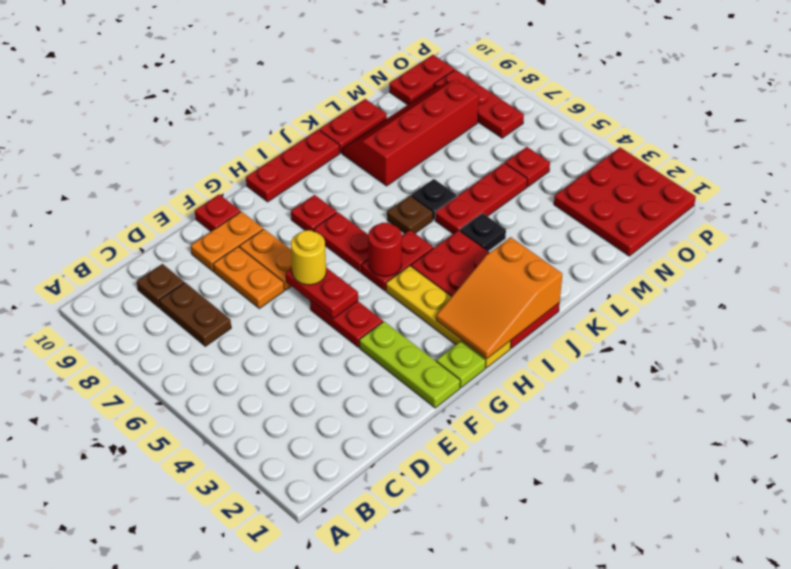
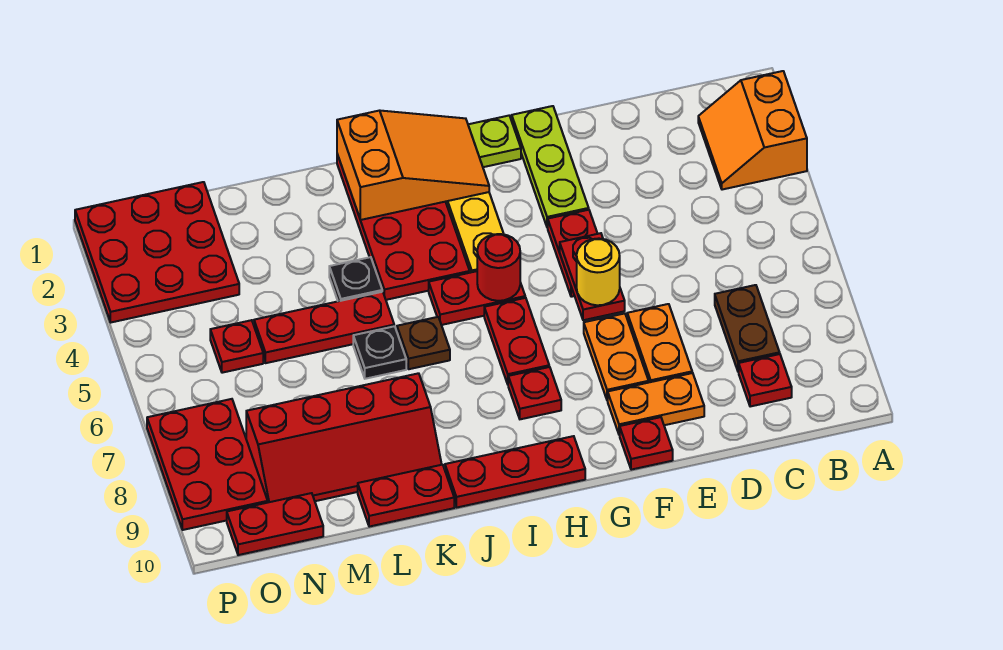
none -> orange slope A2:B3 level 1 top A
brown plate C9 level 1 -> red plate C9 level 1
red plate O7:O9 level 1 -> red plate O7:P9 level 1

